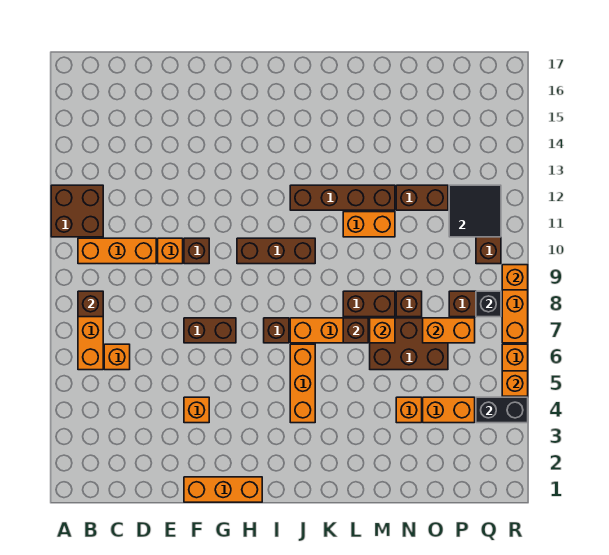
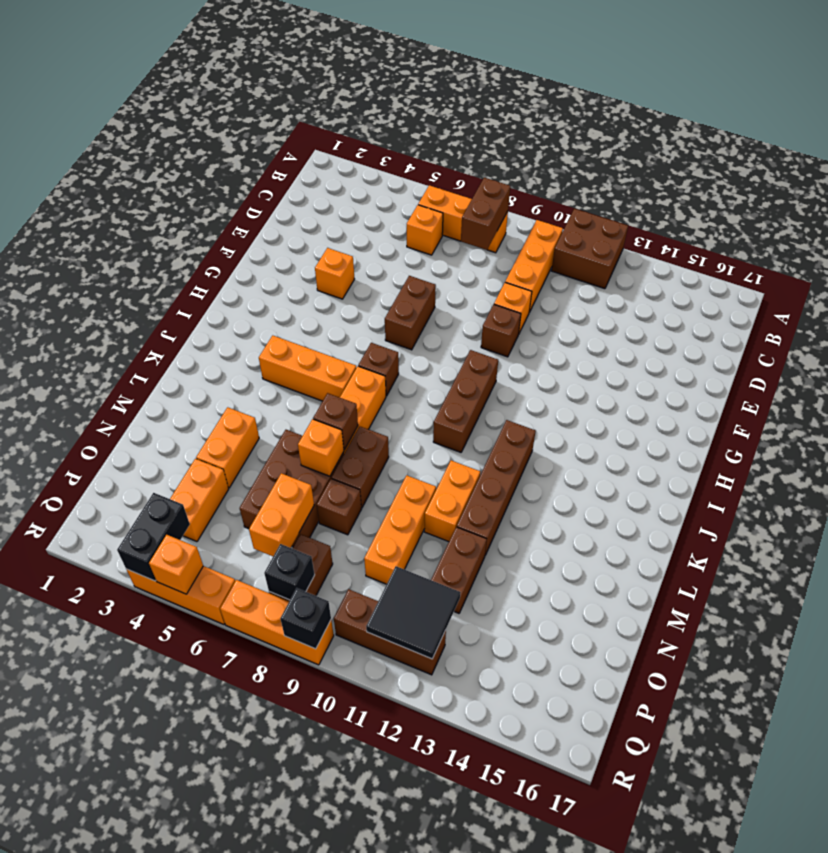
brown brick B8 level 2 -> brown brick B8:C8 level 2
orange brick F1:H1 level 1 -> orange brick M10:O10 level 1
orange brick N4 level 1 -> orange brick M4:N4 level 1
orange brick R9 level 2 -> black brick R9 level 2

